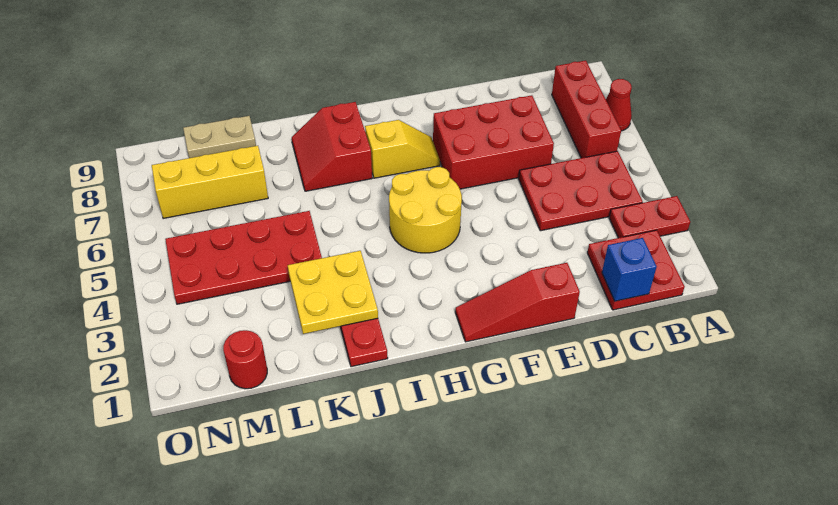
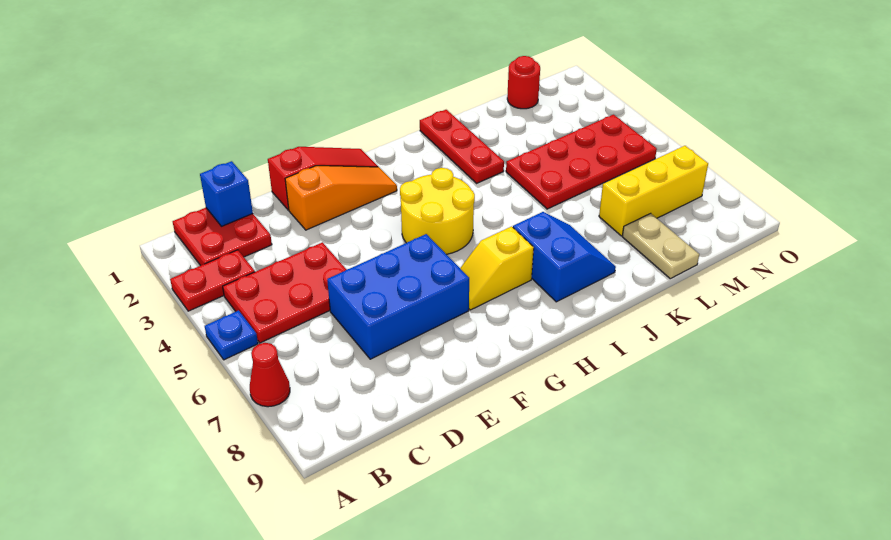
none -> blue plate A5 level 1
red brick B6:B8 level 1 -> none
red brick D6:F7 level 1 -> blue brick D6:F7 level 1
none -> orange slope E2:G2 level 1 top E
red slope I7:J8 level 1 top I -> blue slope I7:J8 level 1 top I
yellow plate J2:K3 level 2 -> none
tan plate L9:M9 level 1 -> tan plate L8:L9 level 1

